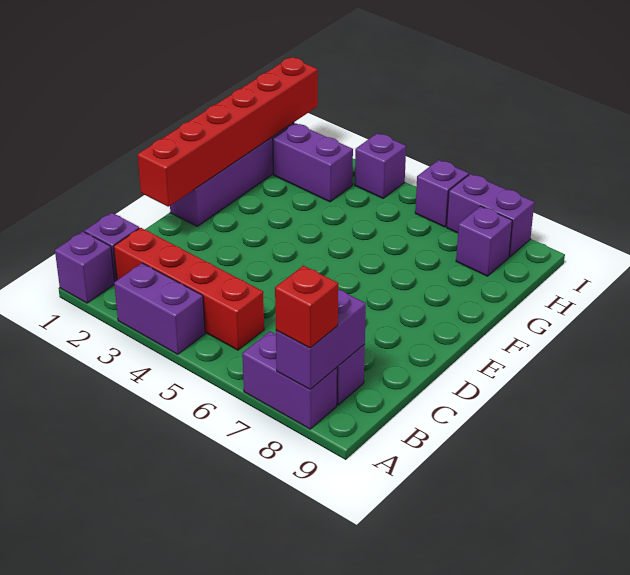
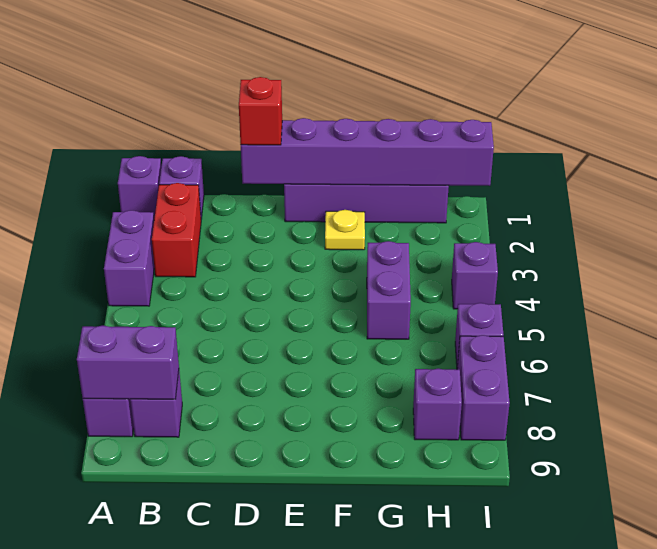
red brick A8 level 3 -> red brick D1 level 3
red brick B2:B5 level 1 -> red brick B2:B3 level 1
red brick D1:I1 level 2 -> purple brick D1:I1 level 2
none -> yellow plate F2 level 1
purple brick H2:H3 level 1 -> purple brick G4:G5 level 1

